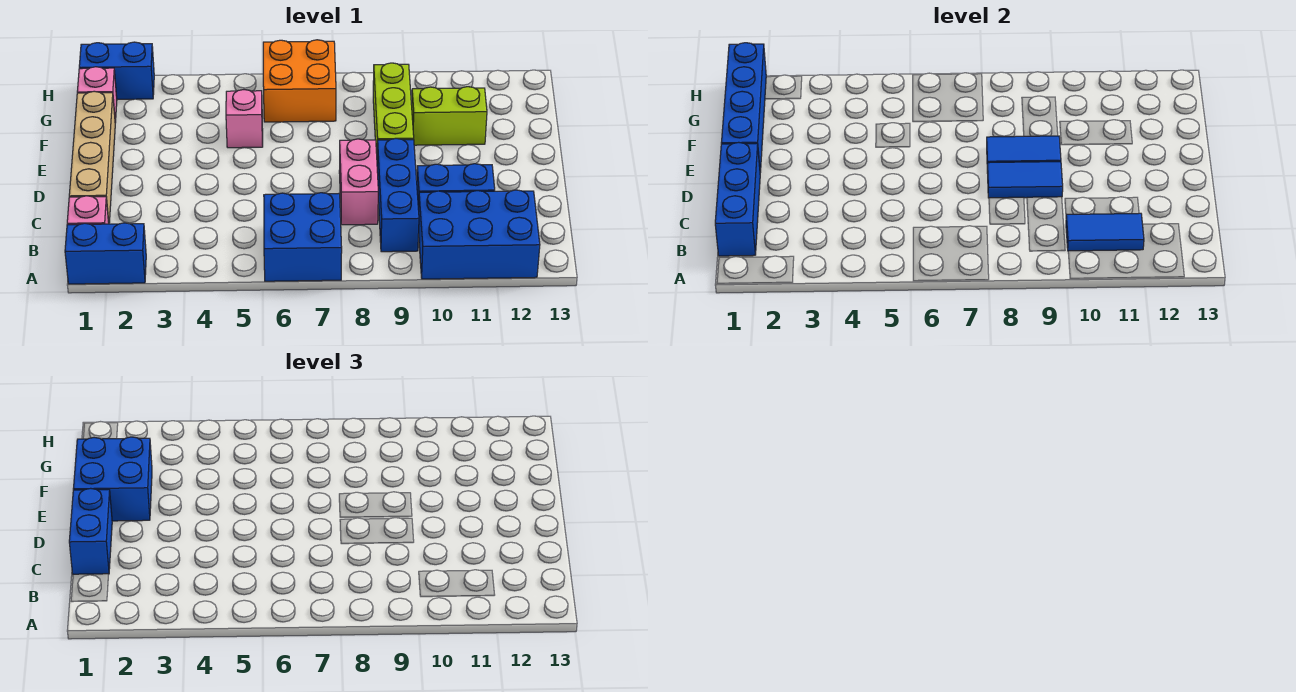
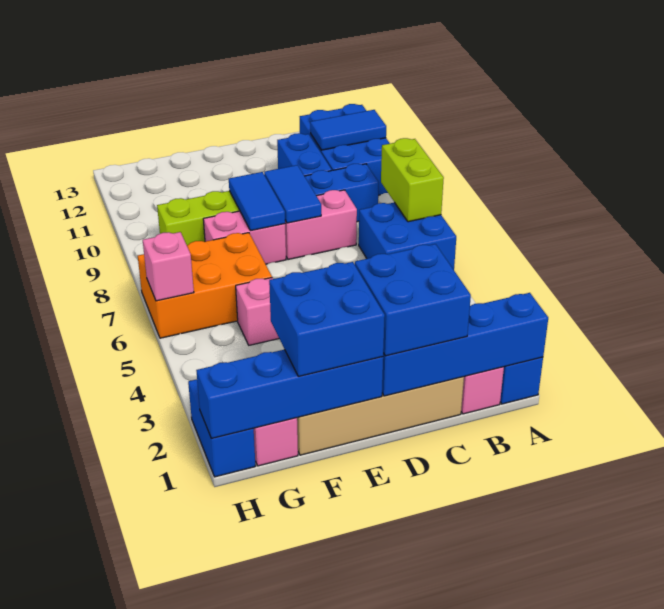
blue brick B1:D1 level 2 -> blue brick A1:D1 level 2
blue tile B10:B11 level 2 -> blue tile A11:B11 level 2
blue brick C1:D1 level 3 -> blue brick C1:D2 level 3
none -> pink brick E8:F8 level 1
lime brick F10:F11 level 1 -> lime brick A7:A8 level 2
orange brick G6:H7 level 1 -> orange brick F6:H7 level 1
none -> pink brick H6 level 2

